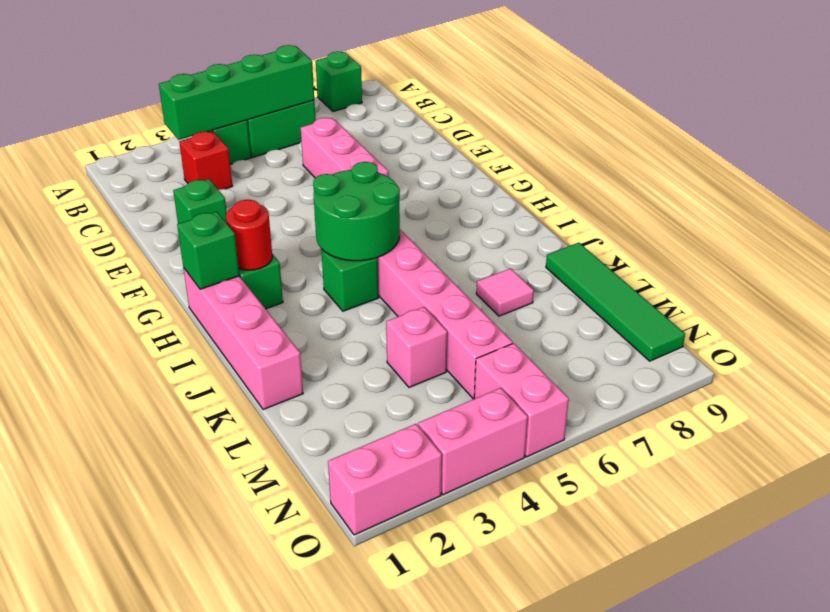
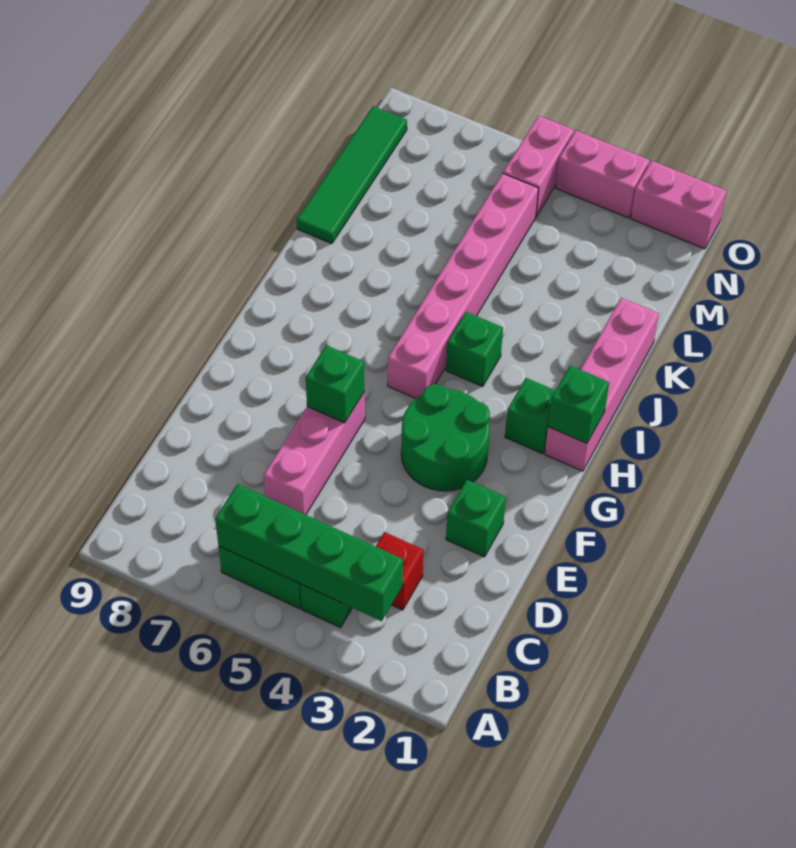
green brick A8 level 1 -> green brick F6 level 2
red round brick H2 level 2 -> none
green round brick H4:I5 level 2 -> green round brick F3:G4 level 1
pink tile K7 level 1 -> none
pink brick L4 level 1 -> none

